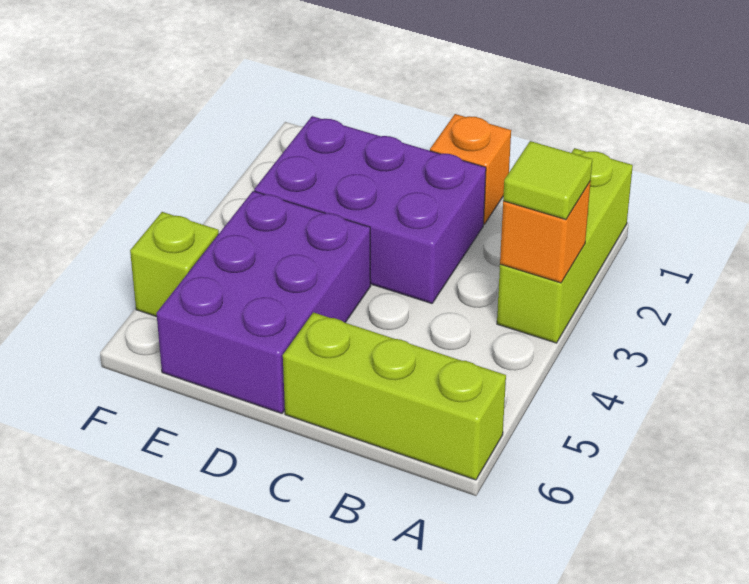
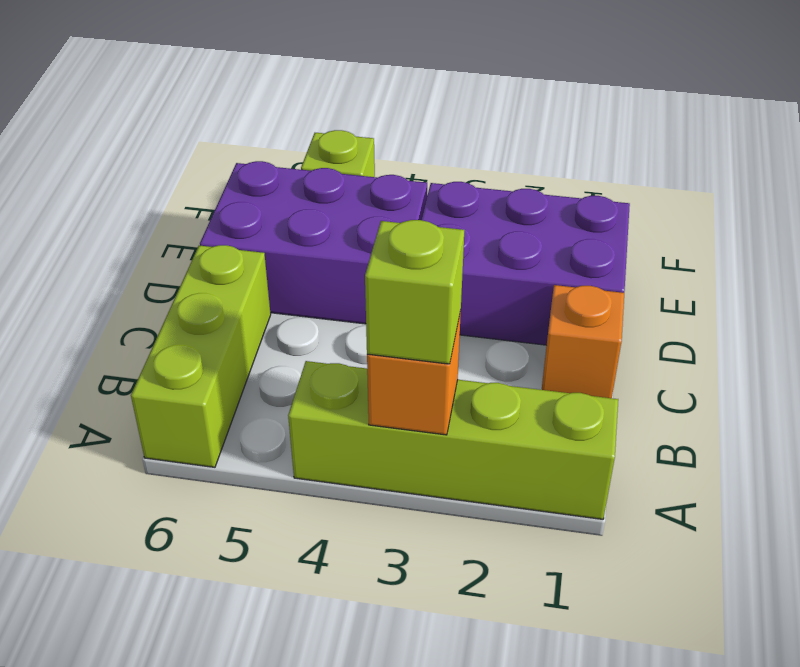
lime brick A1:A3 level 1 -> lime brick A1:A4 level 1
lime tile A3 level 3 -> lime brick A3 level 3
purple brick C2:E3 level 1 -> purple brick D1:E3 level 1

